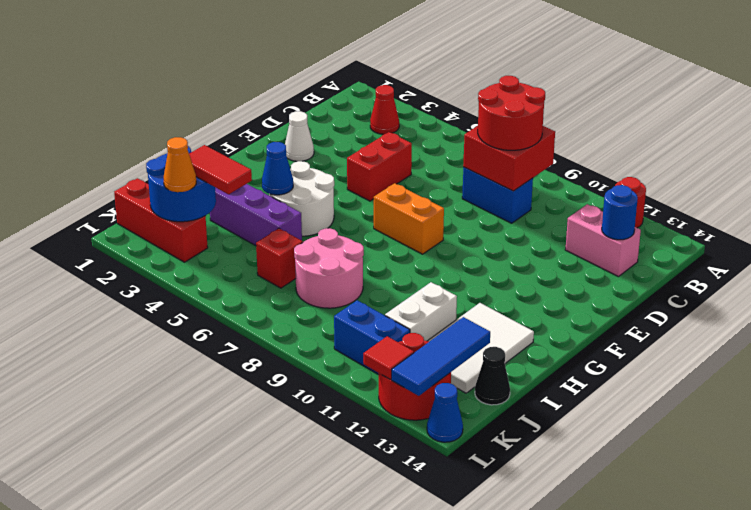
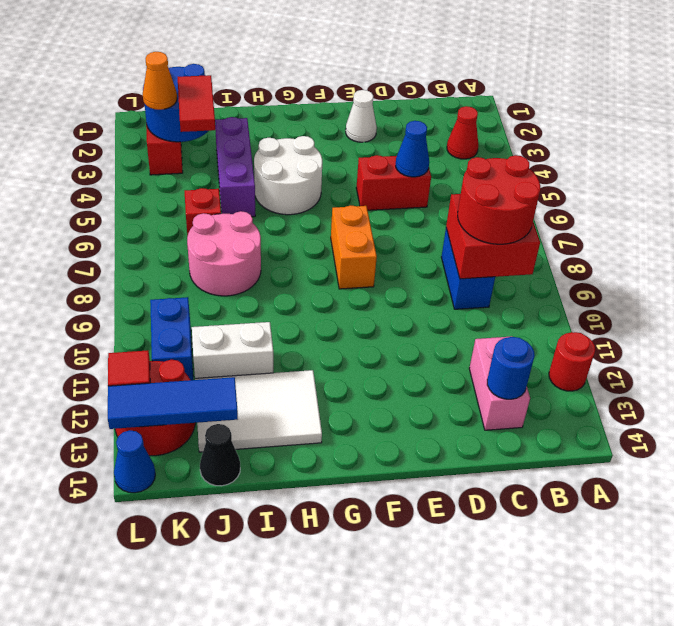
blue cone H4 level 2 -> blue cone D5 level 2

